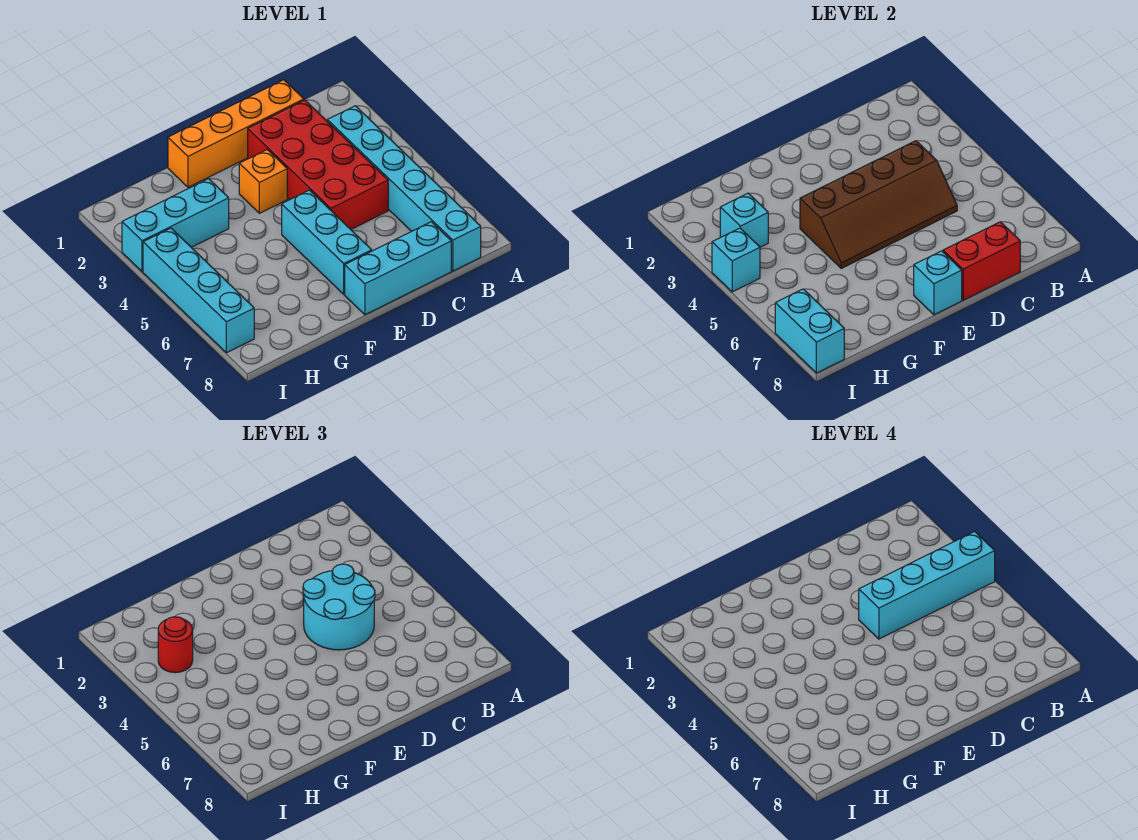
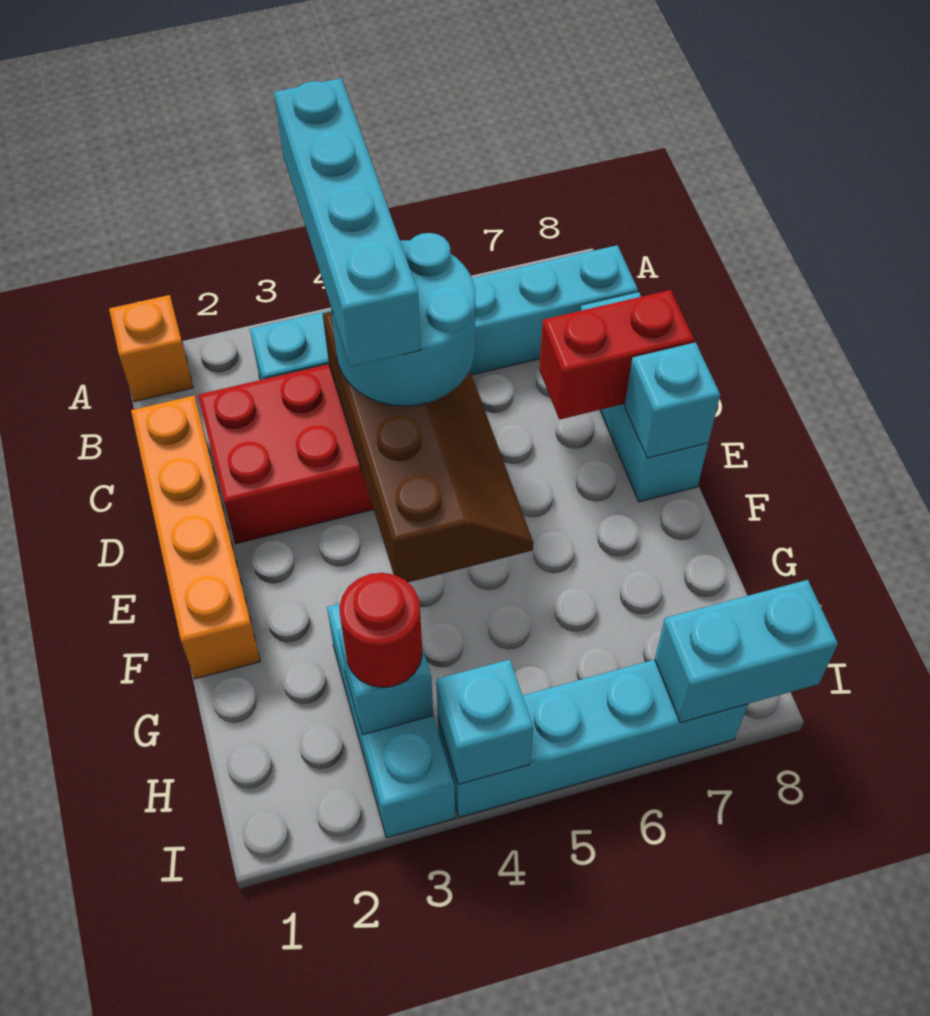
red brick C8:D8 level 2 -> red brick D7:D8 level 2
orange brick E3 level 1 -> orange brick A1 level 1
cyan brick E5:E7 level 1 -> none

